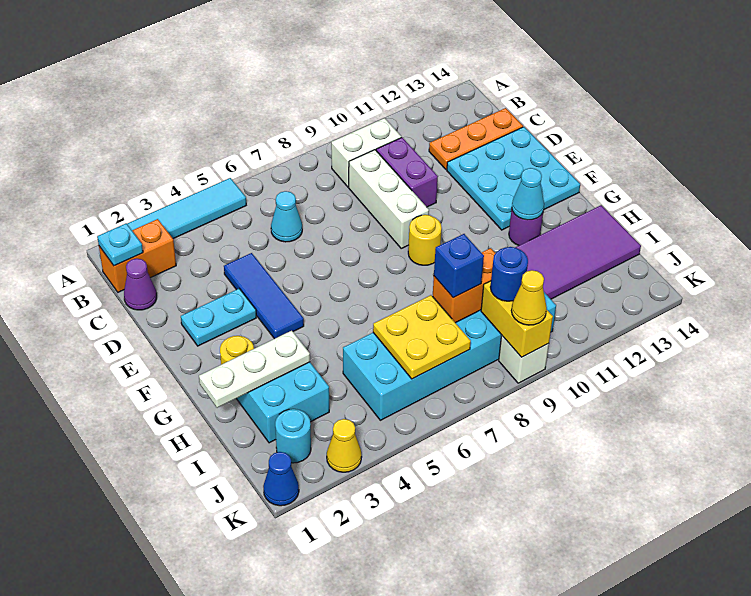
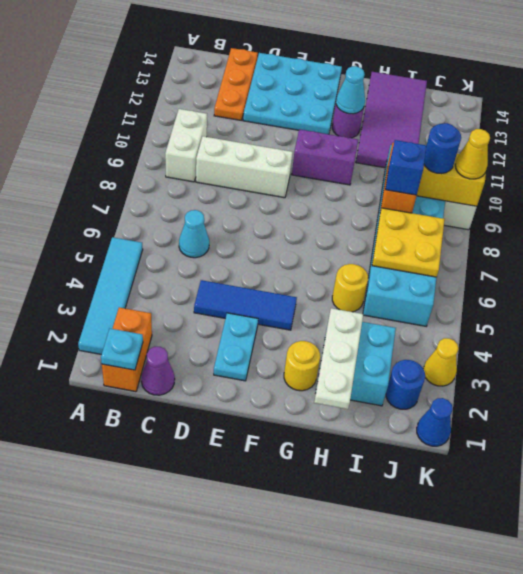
purple brick C10:D10 level 1 -> purple brick F10:G10 level 1
yellow round brick F9 level 1 -> yellow round brick H5 level 1
cyan round brick J2 level 1 -> blue round brick J2 level 1

